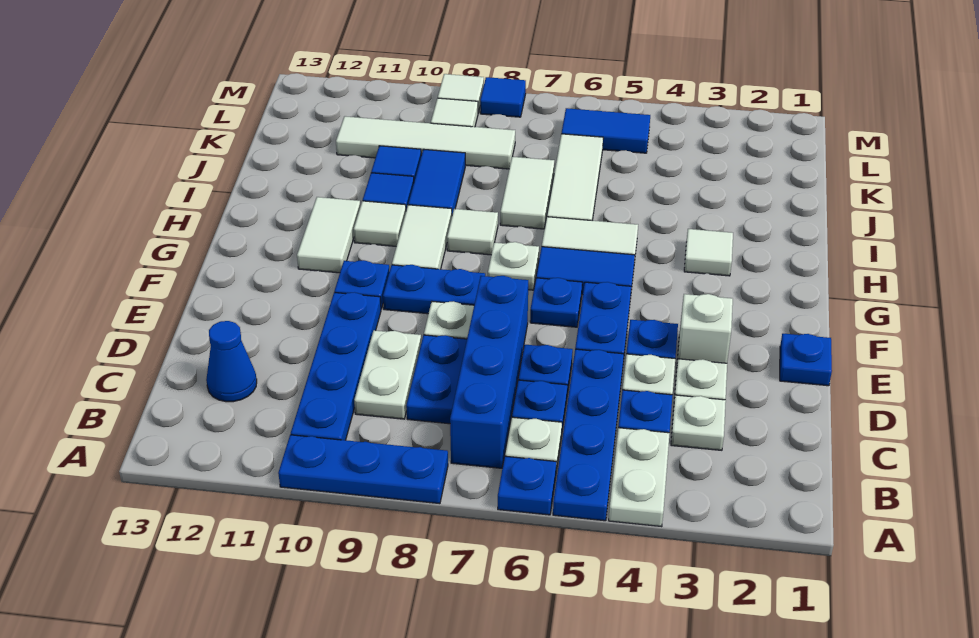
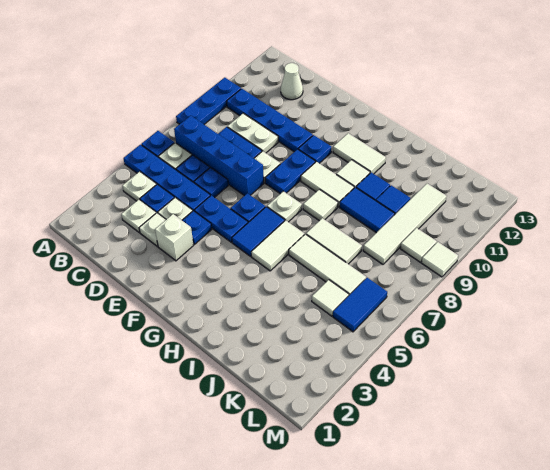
white plate A4:B4 level 1 -> white plate B4 level 1
blue cone C12 level 1 -> white cone C12 level 1
blue plate E1 level 1 -> none
white tile H3 level 1 -> white tile K5 level 1
blue tile M8 level 1 -> none

